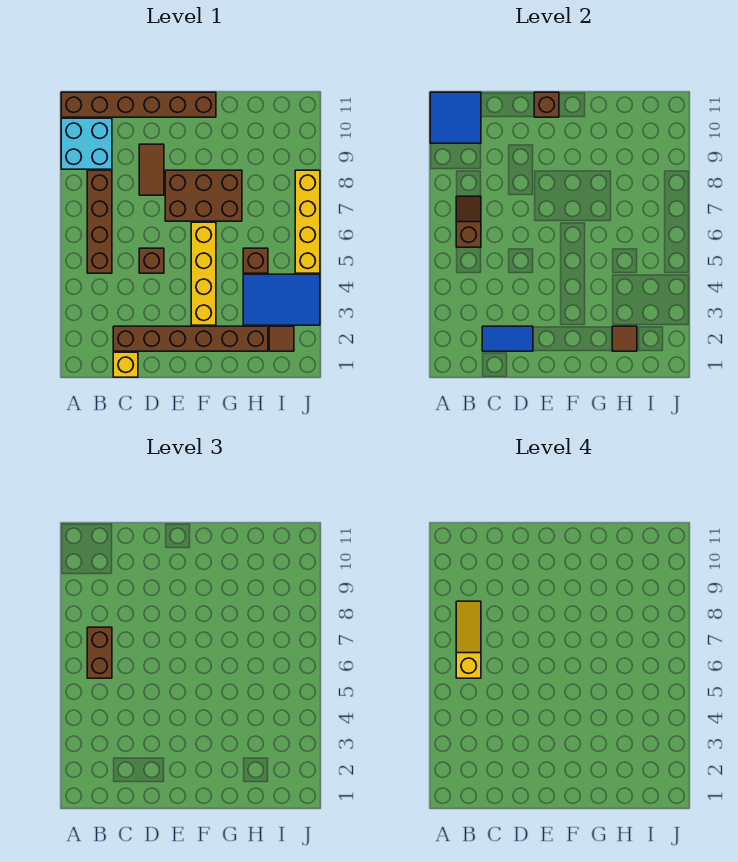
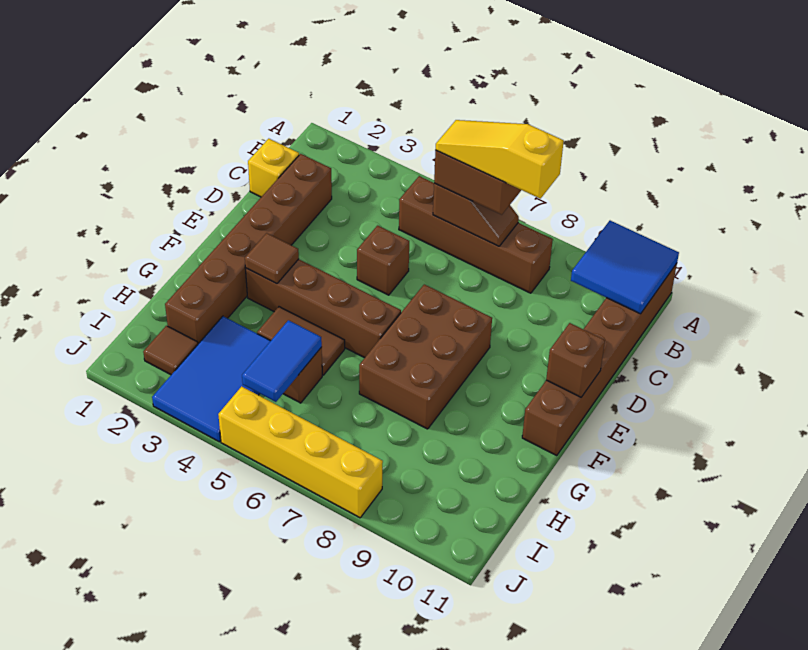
cyan brick A9:B10 level 1 -> none
yellow slope B6:B8 level 4 top 6 -> yellow slope B6:B8 level 4 top 8
blue tile C2:D2 level 2 -> blue tile H5:I5 level 2
brown tile D8:D9 level 1 -> brown tile G4:G5 level 1
yellow brick F3:F6 level 1 -> brown brick F3:F6 level 1
brown tile H2 level 2 -> brown tile F3 level 2

